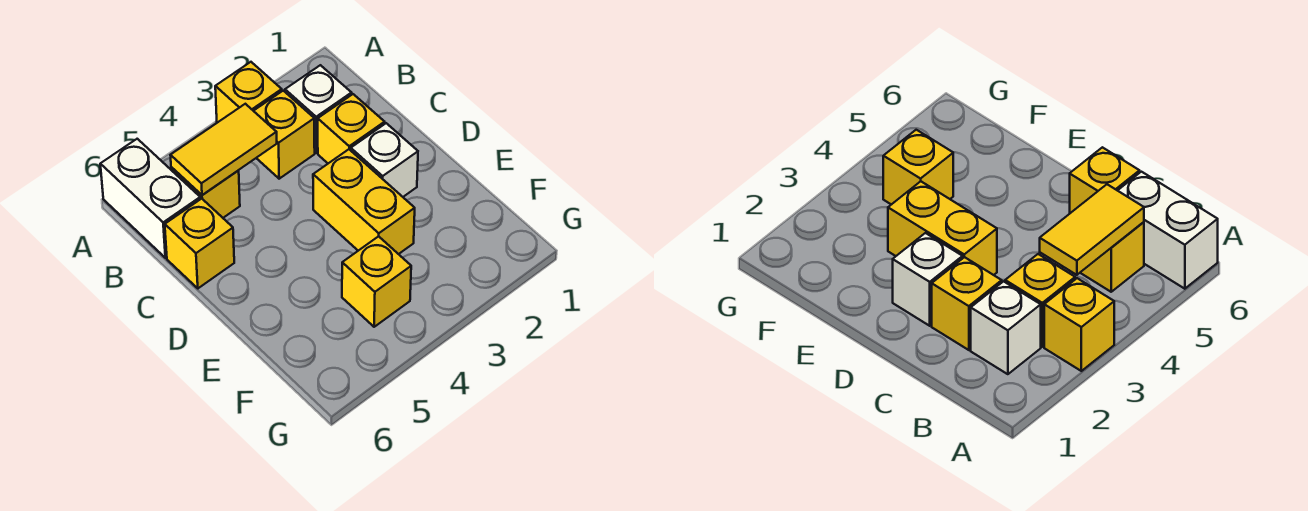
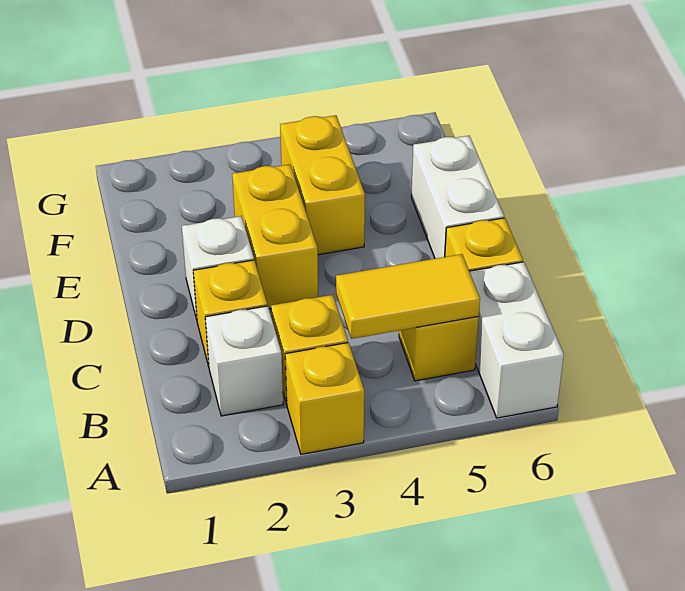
none -> white brick D6:E6 level 1
yellow brick F4 level 1 -> yellow brick E4:F4 level 1

